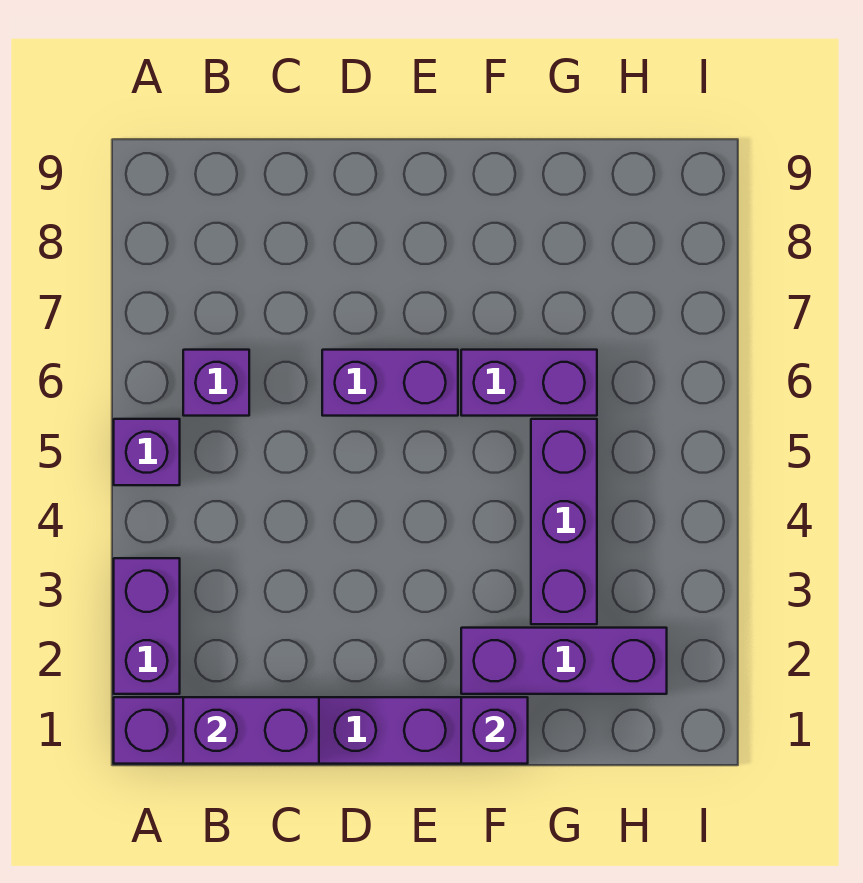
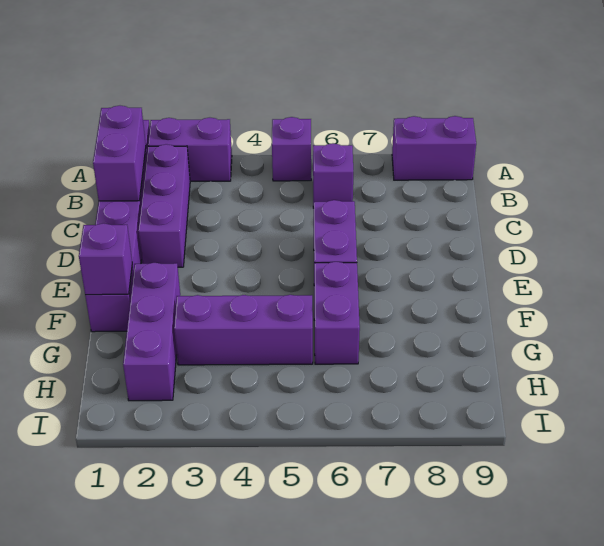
none -> purple brick A8:A9 level 1
none -> purple brick B2:D2 level 1

